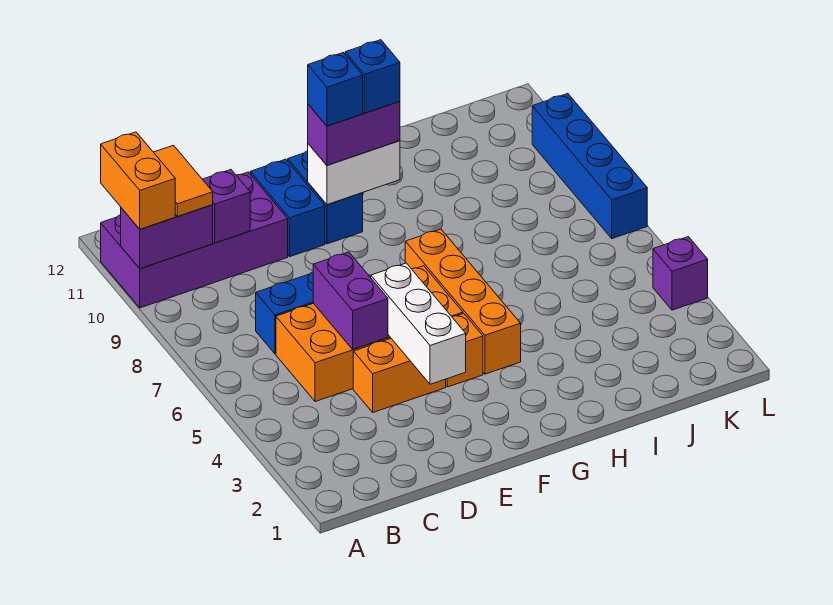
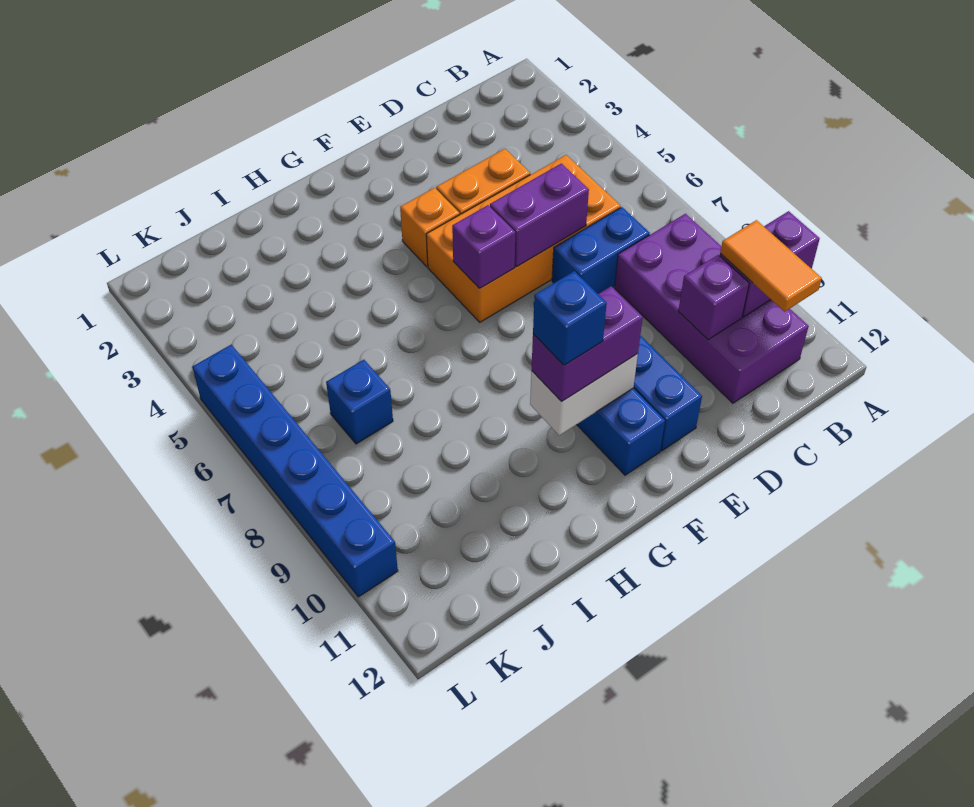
purple brick A10:D11 level 1 -> purple brick B8:C11 level 1
orange brick A10:A11 level 3 -> none
purple brick D5:D6 level 2 -> purple brick D6:E6 level 2
white brick E3:E5 level 2 -> none
blue brick F10 level 4 -> blue brick J7 level 1
orange brick G4:G7 level 1 -> none
purple brick L4 level 1 -> purple brick F6 level 2
blue brick L7:L10 level 1 -> blue brick L5:L10 level 1

